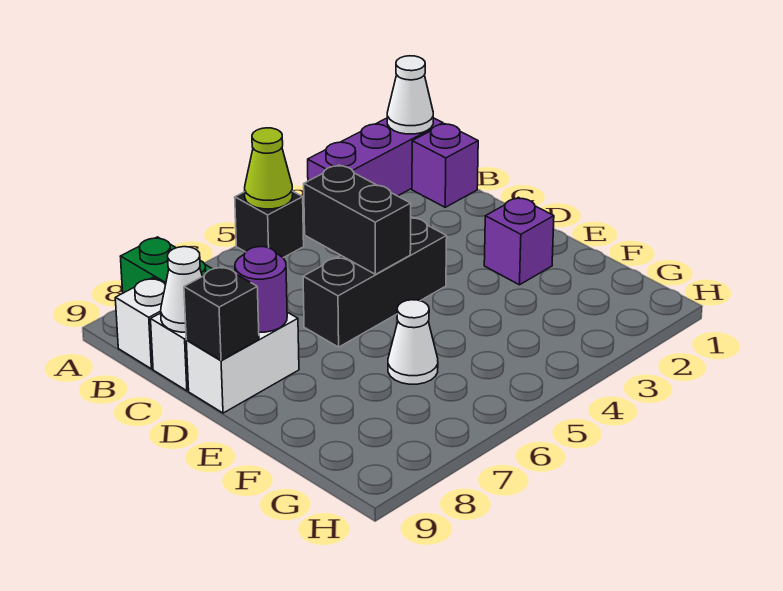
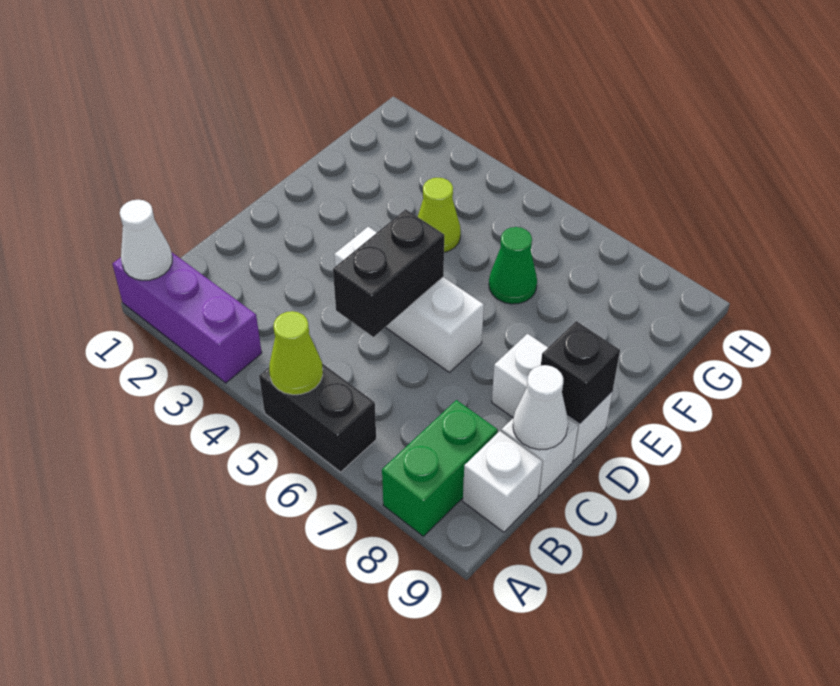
black brick A5 level 1 -> black brick A5:A6 level 1
purple brick B1 level 1 -> none
black brick D4:D6 level 1 -> white brick D4:D6 level 1
purple round brick D8 level 2 -> none
purple brick E2 level 1 -> none
none -> lime cone F4 level 1
white cone F6 level 1 -> green cone F6 level 1

